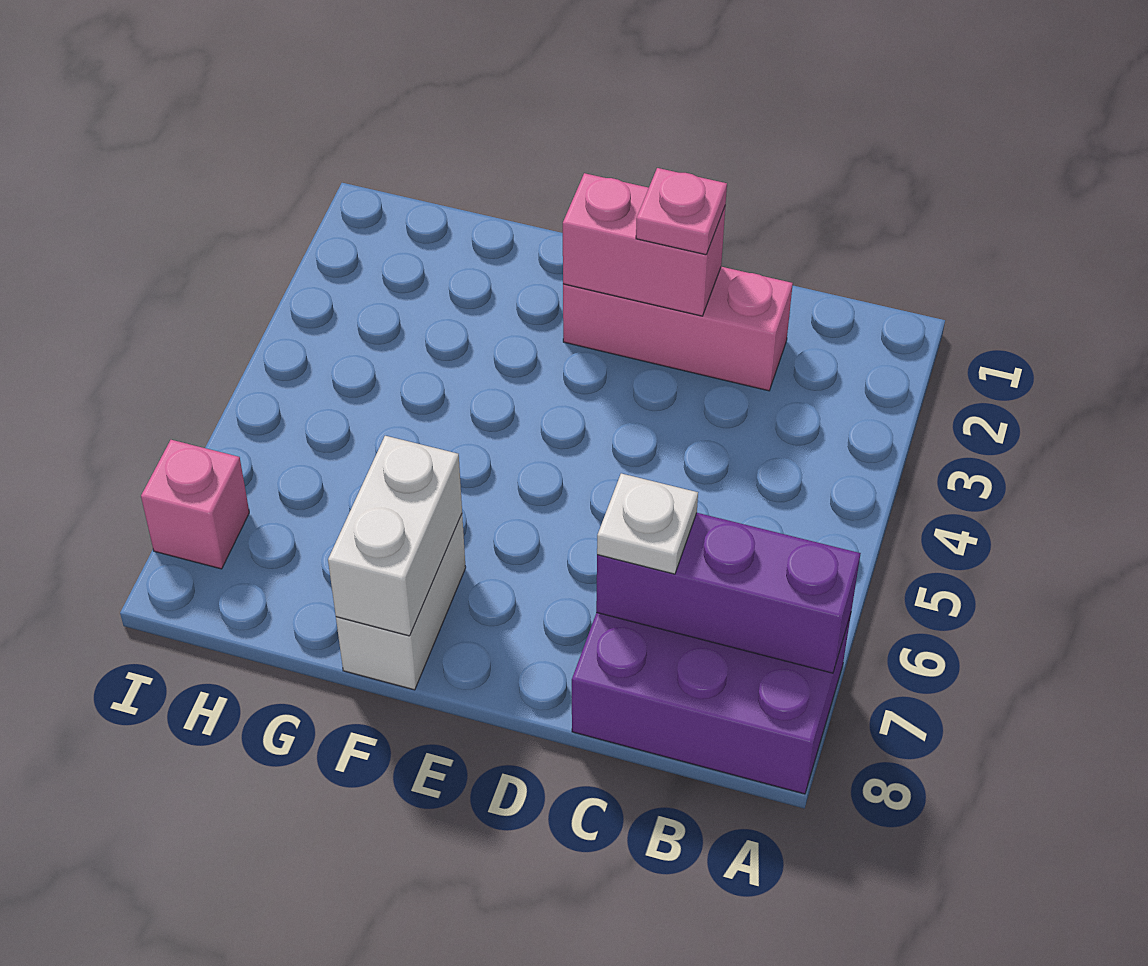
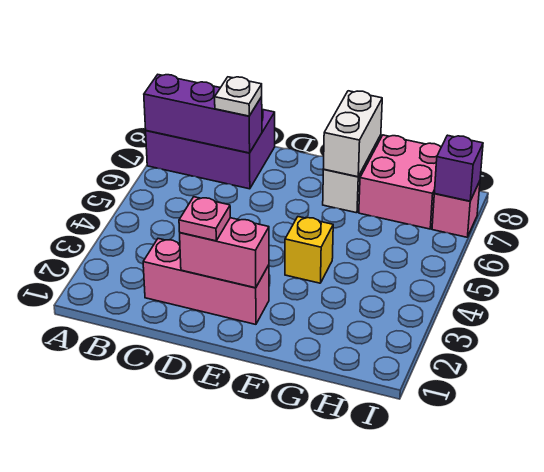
none -> yellow brick F4 level 1
none -> pink brick G7:H8 level 1
none -> purple brick I7 level 2

